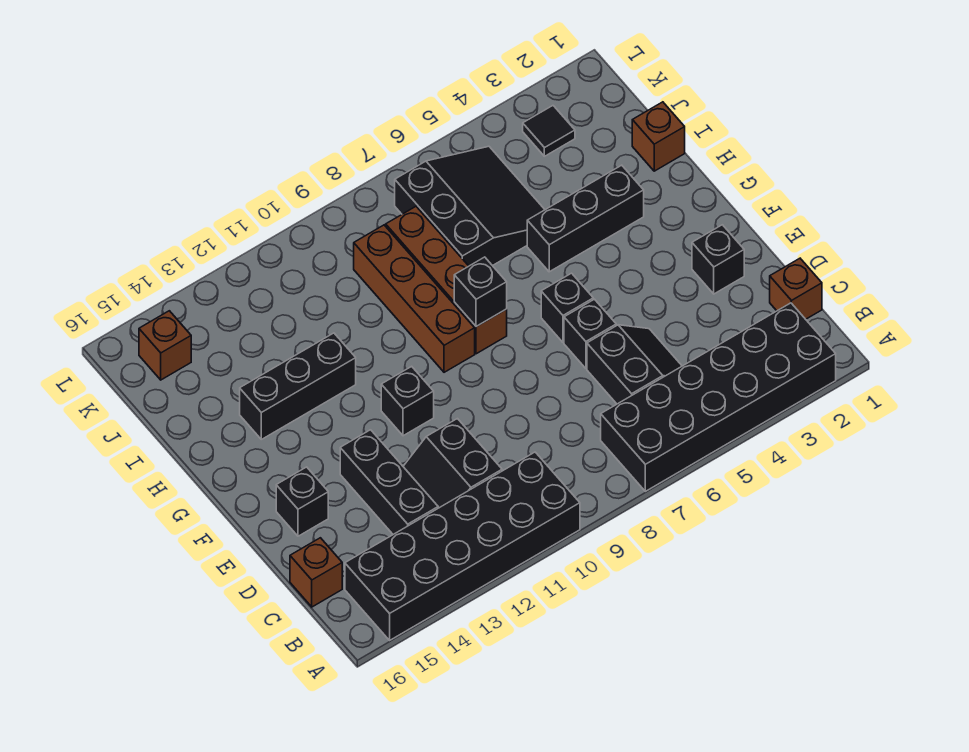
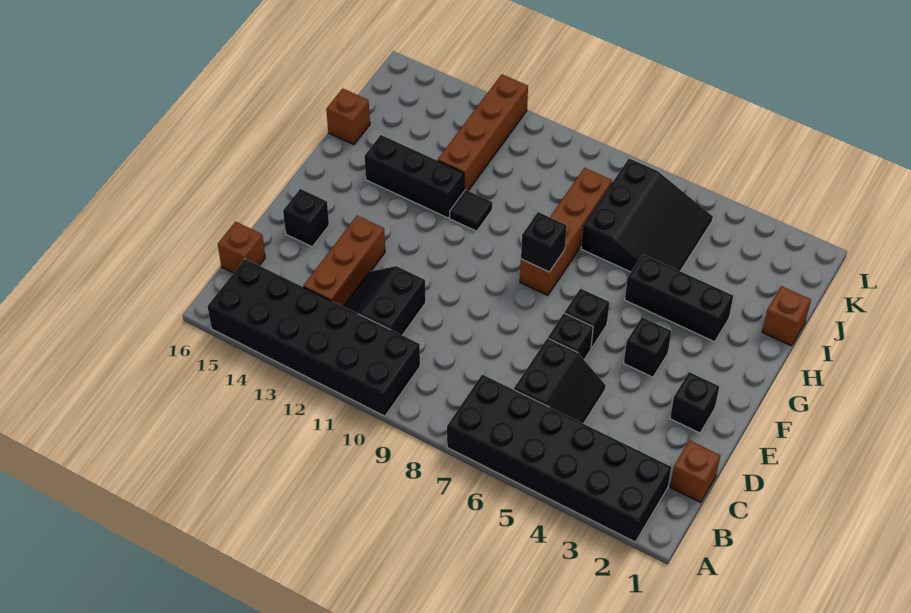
black brick C13:E13 level 1 -> brown brick C13:E13 level 1
black brick F11 level 1 -> black brick F4 level 1
brown brick G9:J9 level 1 -> brown brick I12:L12 level 1
black tile K3 level 1 -> black tile H11 level 1
brown brick K15 level 1 -> brown brick I16 level 1

